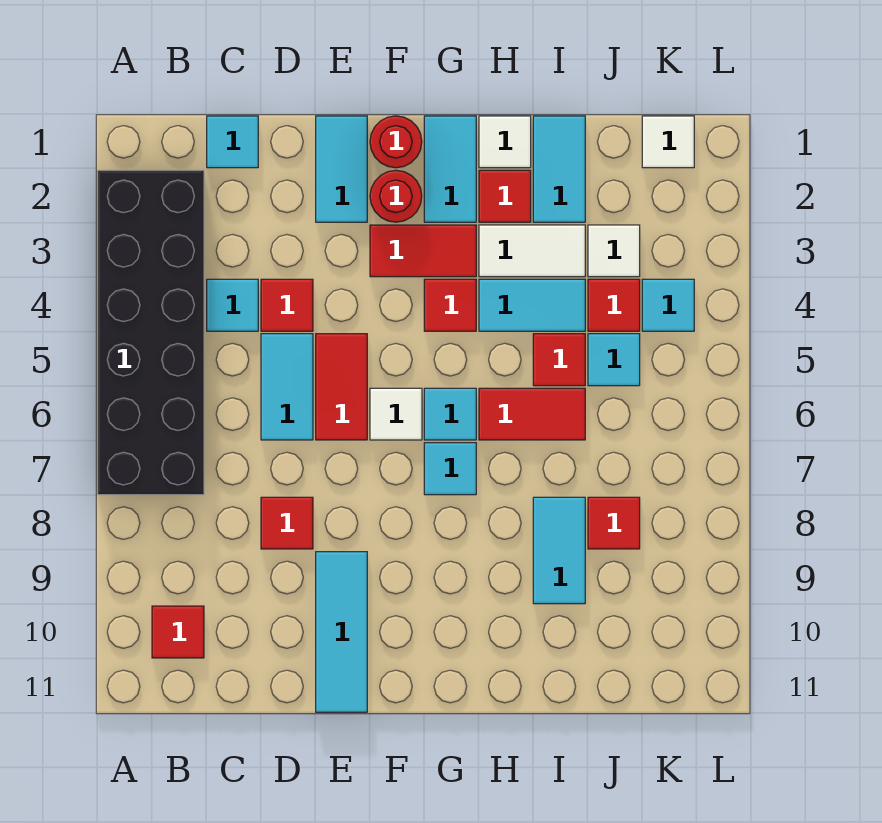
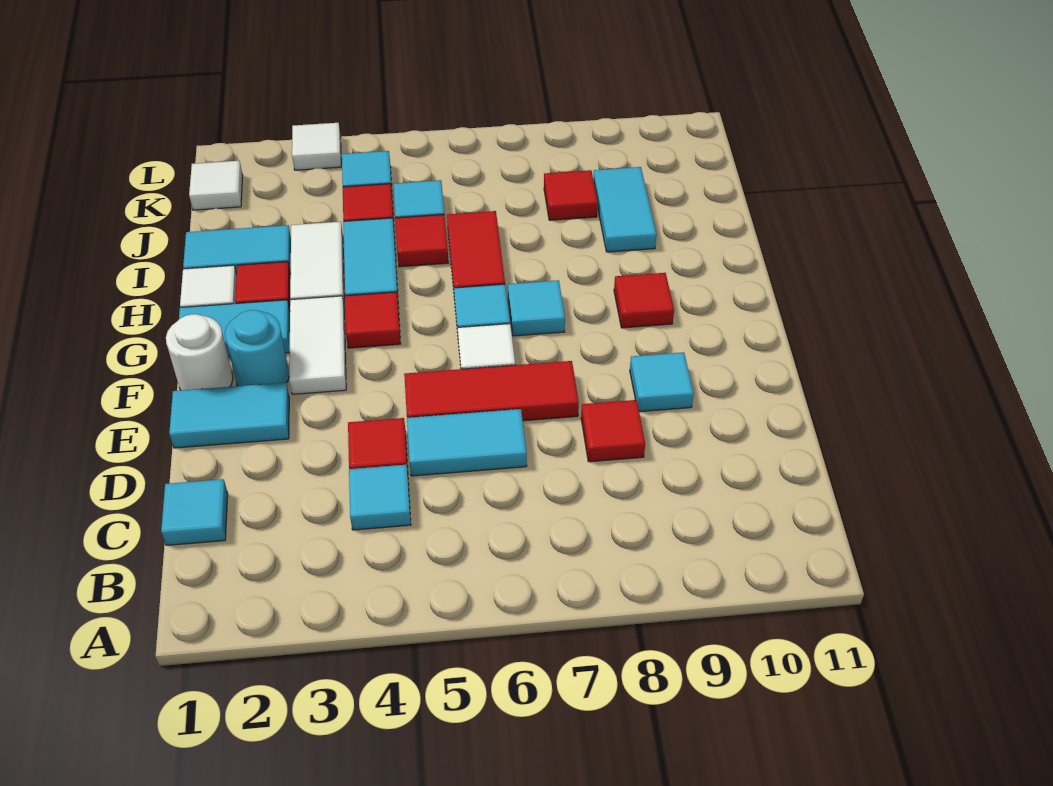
black brick A2:B7 level 1 -> none
red tile B10 level 1 -> red tile G9 level 1
red tile E5:E6 level 1 -> red tile E5:E7 level 1
cyan tile E9:E11 level 1 -> cyan tile E9 level 1
red round brick F1 level 1 -> white round brick F1 level 1
red round brick F2 level 1 -> cyan round brick F2 level 1
red tile F3:G3 level 1 -> white tile F3:G3 level 1
cyan tile I8:I9 level 1 -> cyan tile I9:J9 level 1
white tile J3 level 1 -> white tile L3 level 1

